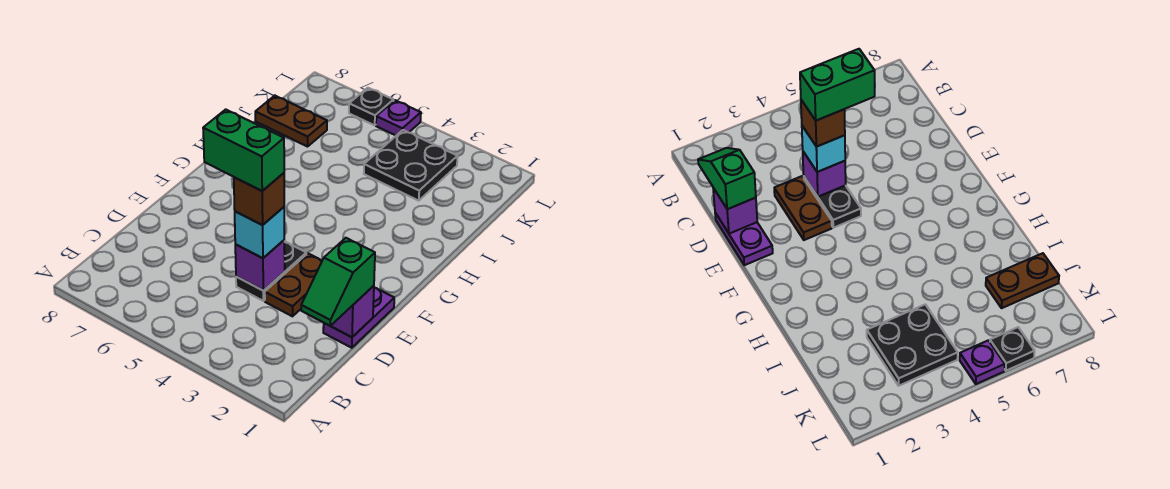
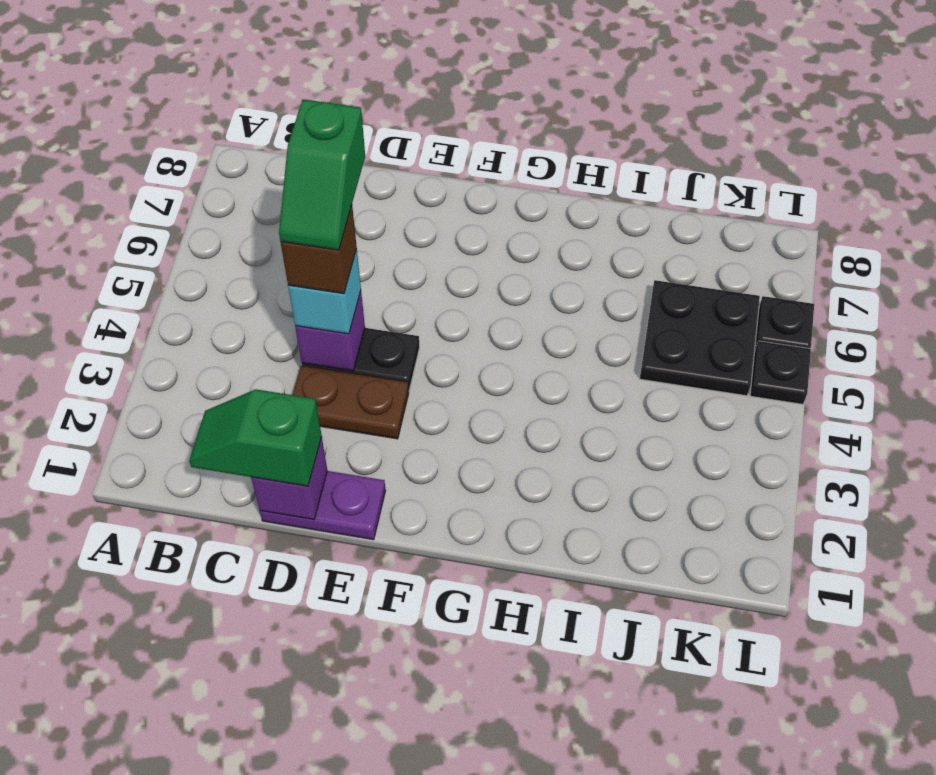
green brick D4:D5 level 5 -> green slope D4:D5 level 5 top 5
black plate J3:K4 level 1 -> black plate J5:K6 level 1
brown plate J7:J8 level 1 -> none
purple plate L5 level 1 -> black plate L5 level 1

